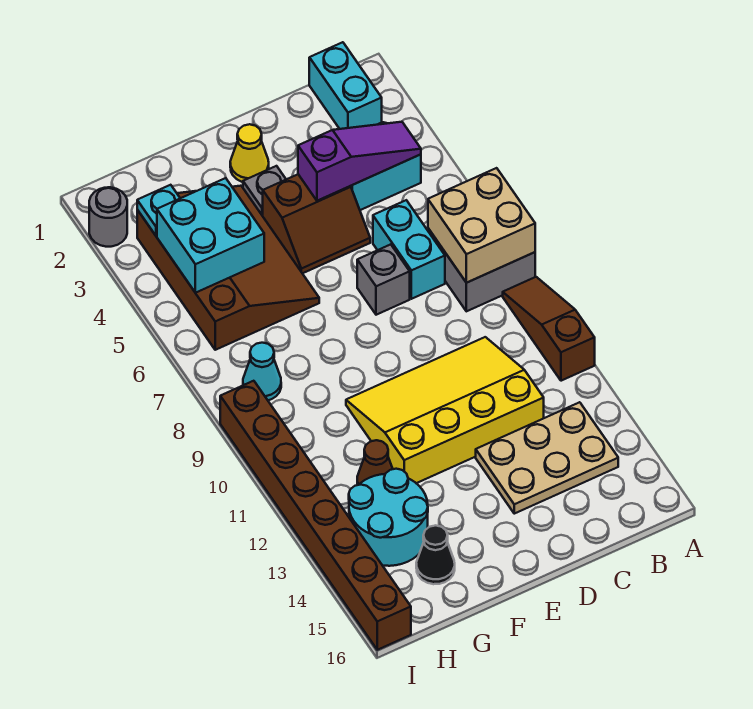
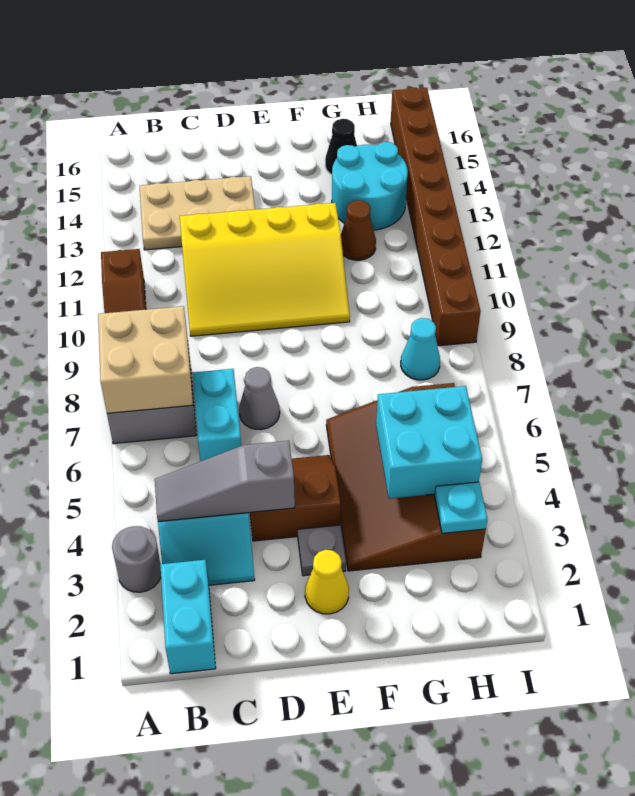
purple slope B4:D4 level 2 top D -> grey slope B4:D4 level 2 top D
grey brick D7 level 1 -> grey cone D7 level 1
grey round brick I2 level 1 -> grey round brick A3 level 1

